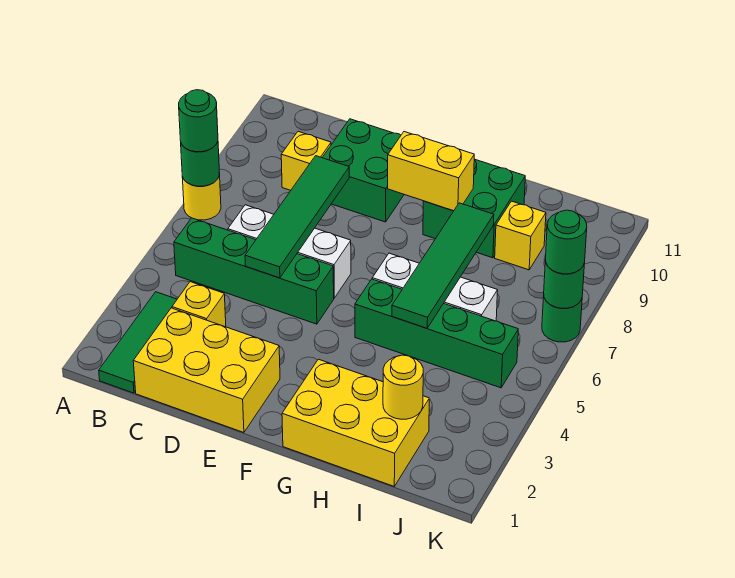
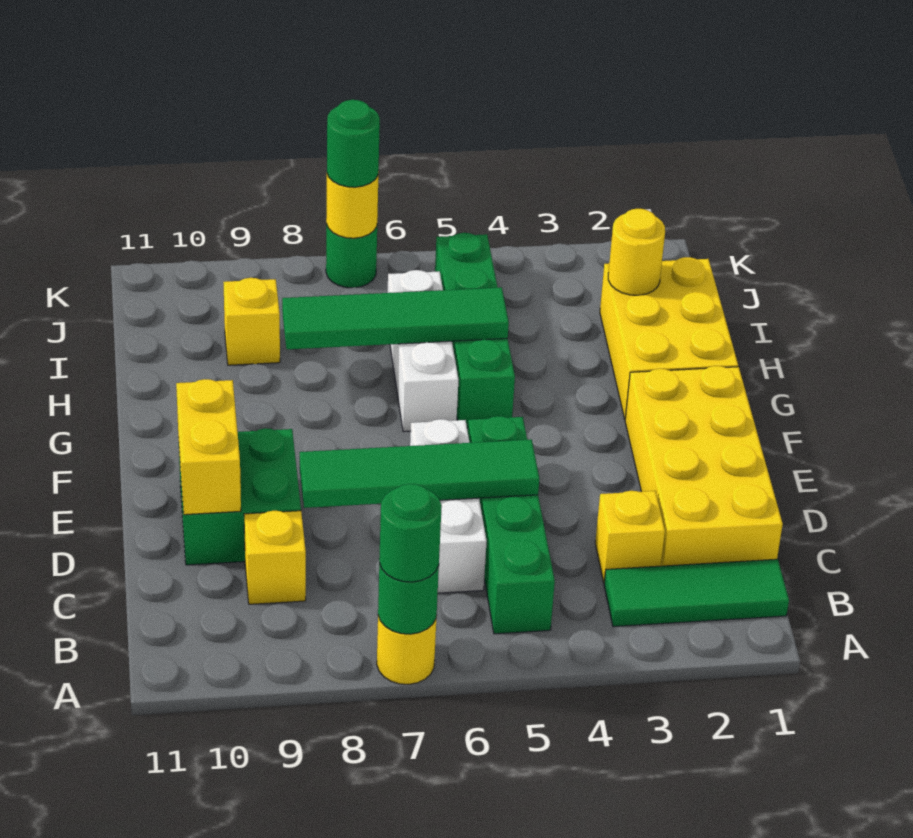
yellow brick C1:E2 level 1 -> yellow brick C1:F2 level 1
yellow brick F9:G9 level 2 -> yellow brick D10:E10 level 2
green brick G9:H10 level 1 -> none
green round brick K7 level 2 -> yellow round brick K7 level 2

